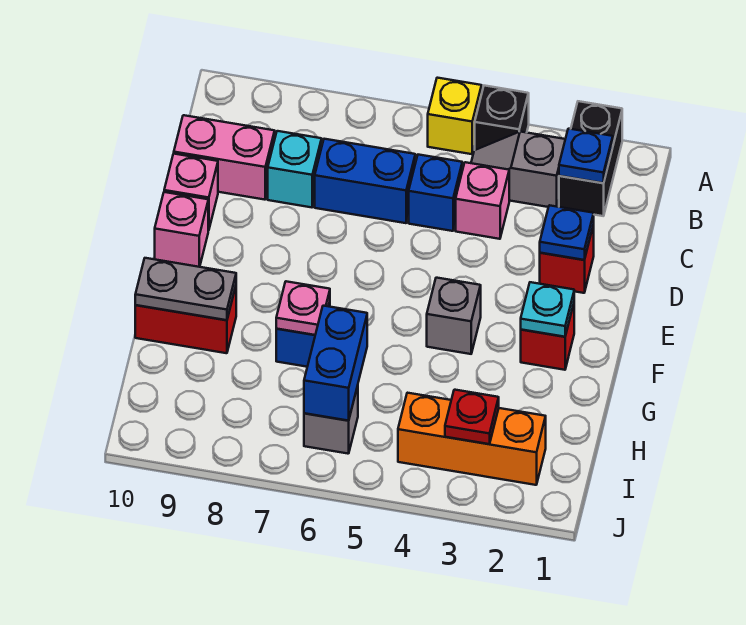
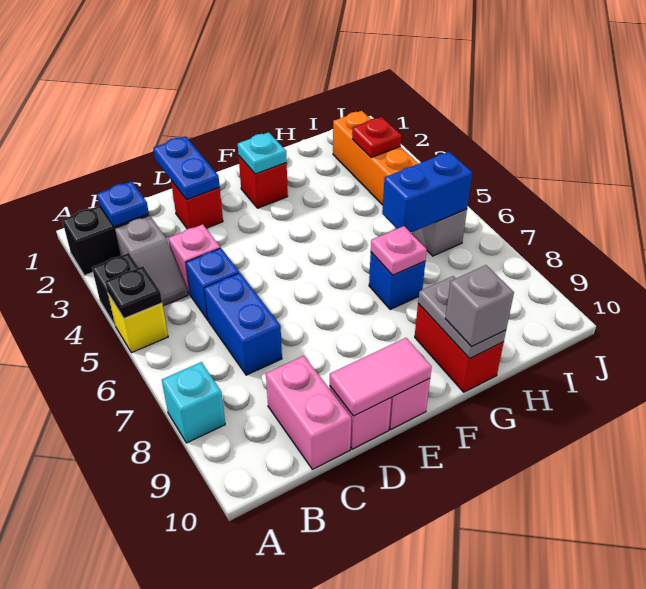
none -> black plate A5 level 2
cyan brick C8 level 1 -> cyan brick A8 level 1
blue plate D2 level 2 -> blue plate D1:D2 level 2
none -> pink tile D10:E10 level 2
grey brick F4 level 1 -> grey brick G10 level 3

